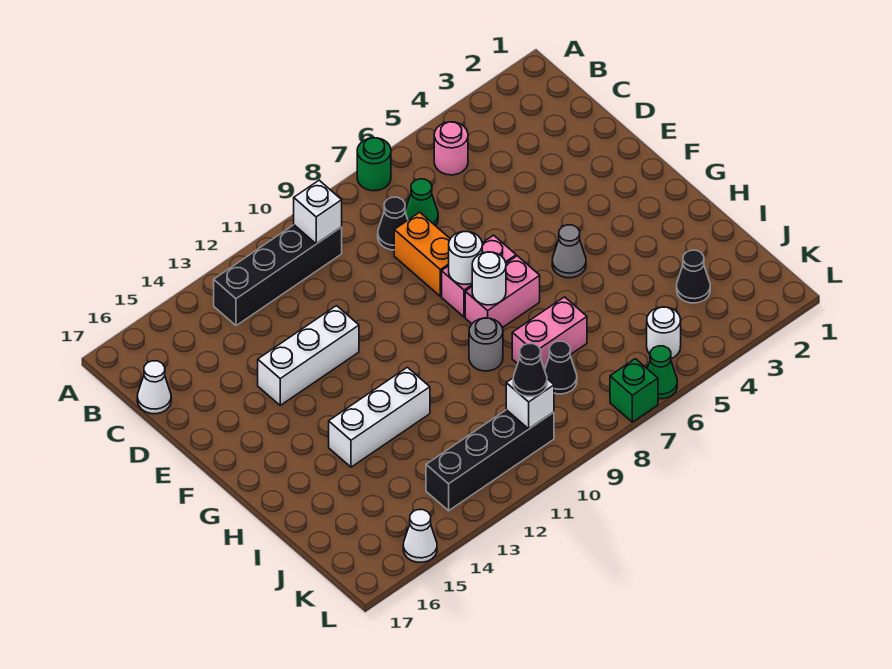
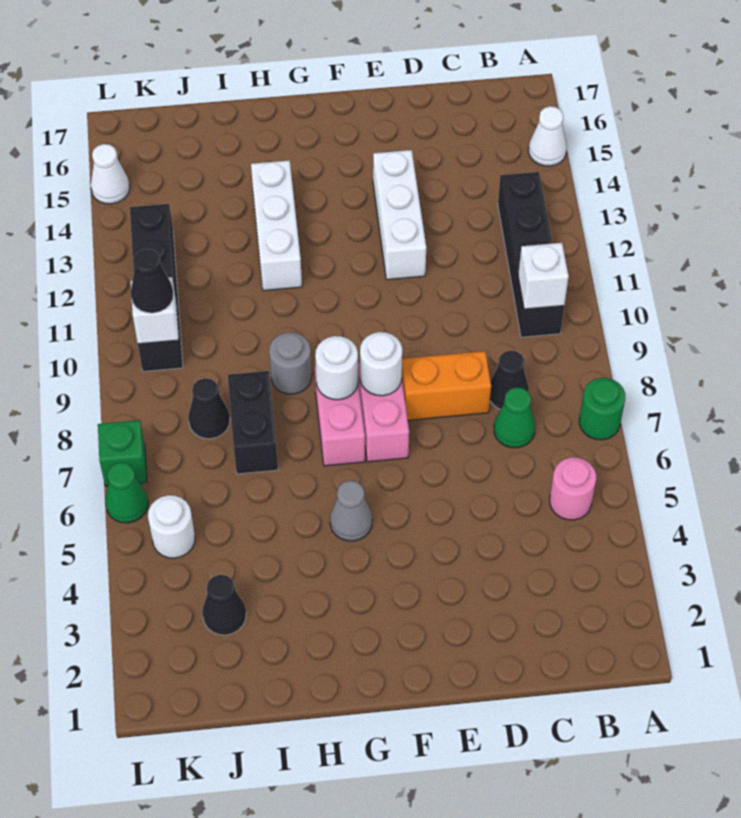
white cone C17 level 1 -> white cone A15 level 1
pink brick I7:I8 level 1 -> black brick I7:I8 level 1

